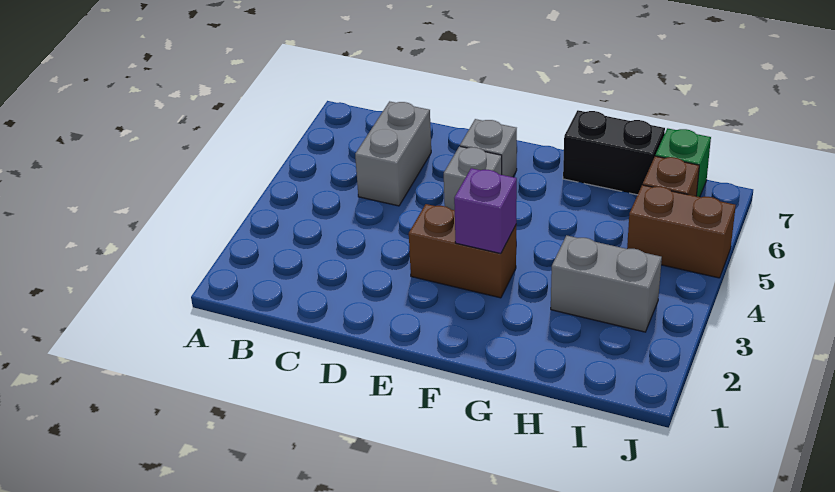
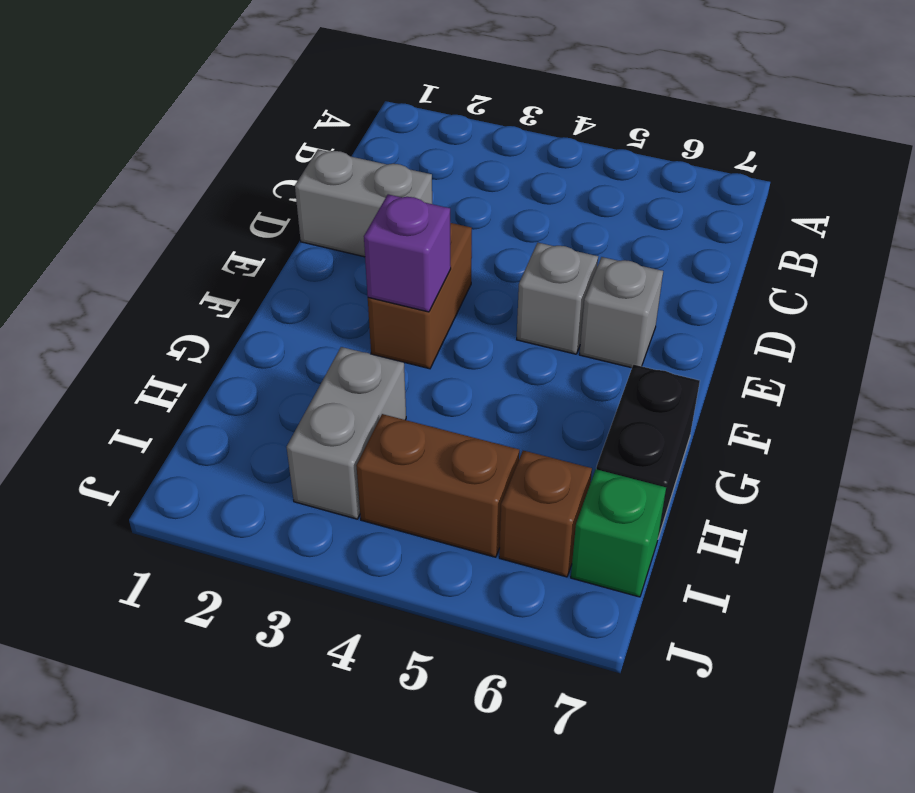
grey brick C5:C6 level 1 -> grey brick D1:D2 level 1
brown brick I5:J5 level 1 -> brown brick I4:I5 level 1

